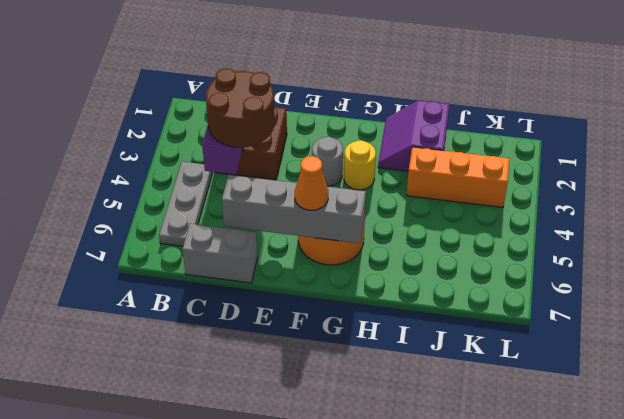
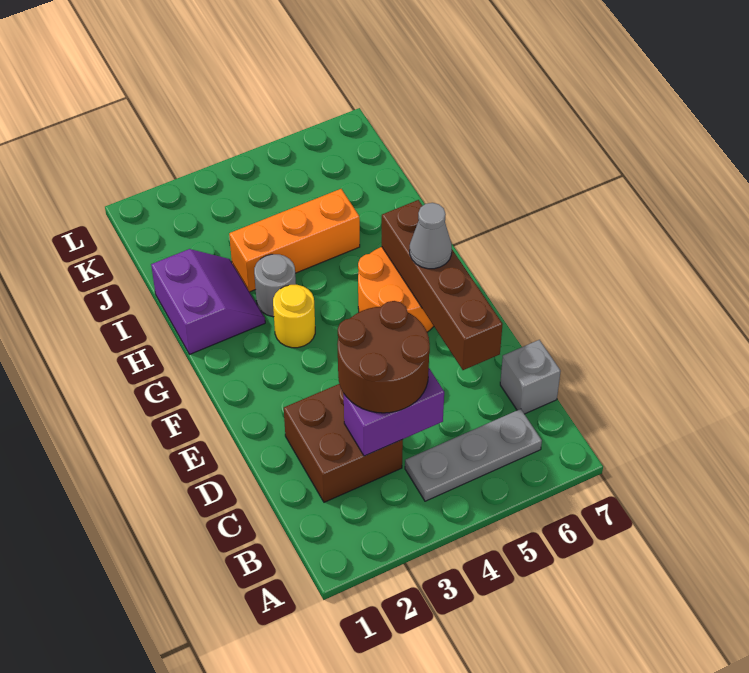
grey brick C7:D7 level 1 -> grey brick C7 level 1
grey brick D6:G6 level 2 -> brown brick D6:G6 level 2
grey round brick F3 level 1 -> grey round brick H3 level 1
orange cone F6 level 3 -> grey cone F6 level 3
purple slope H1:I2 level 1 top I -> purple slope H1:I2 level 1 top 1
orange brick I3:K3 level 1 -> orange brick I3:I5 level 1

